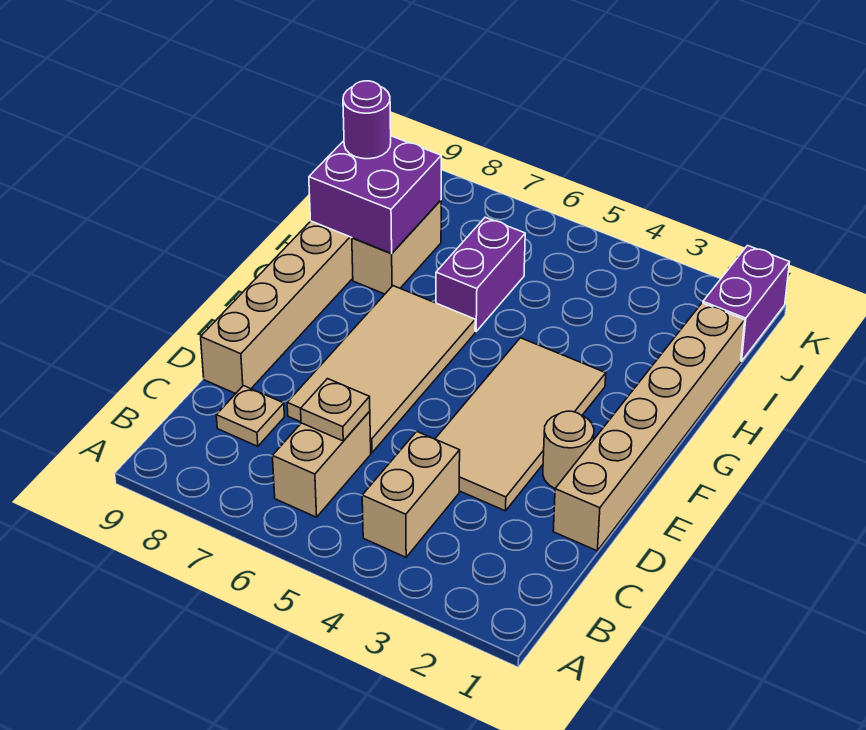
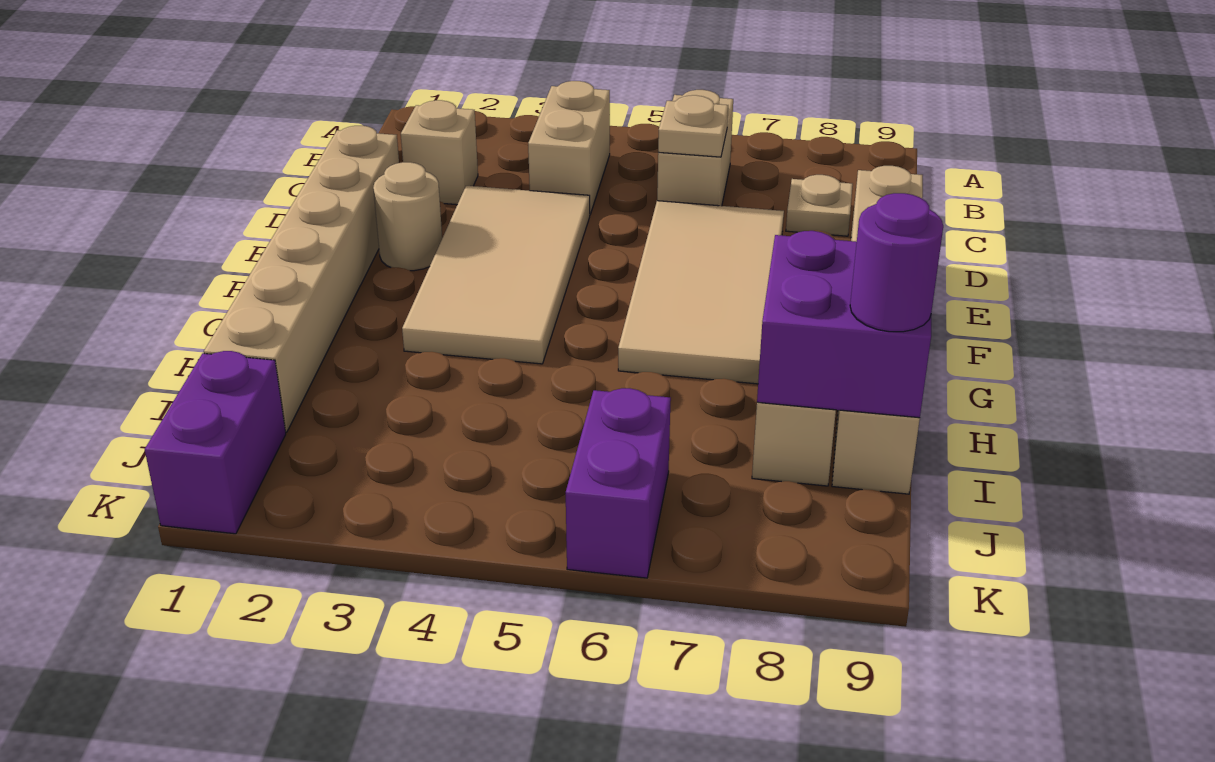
none -> tan brick C2 level 1
purple brick H6:I6 level 1 -> purple brick J6:K6 level 1

